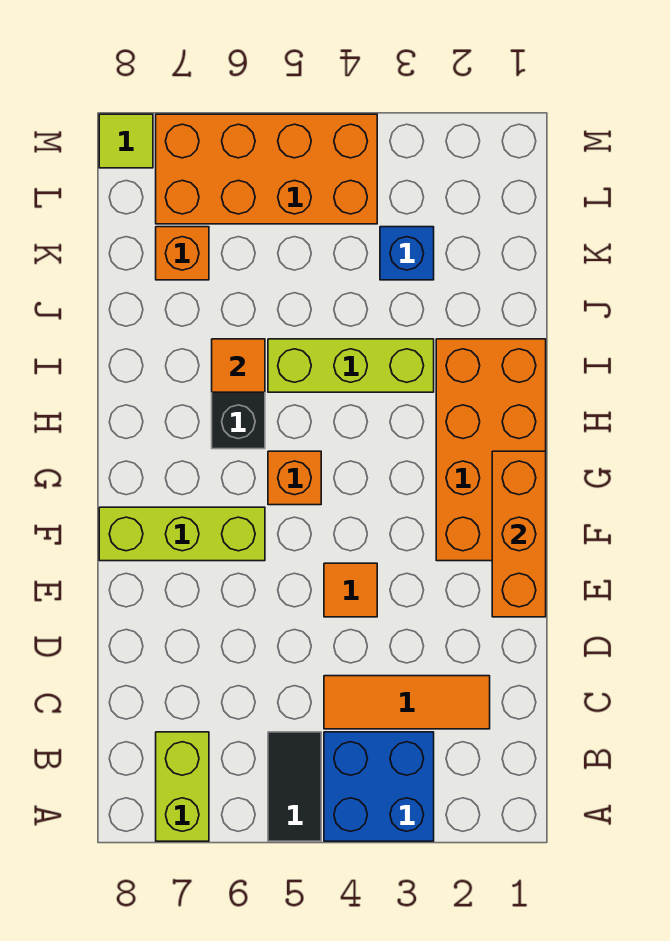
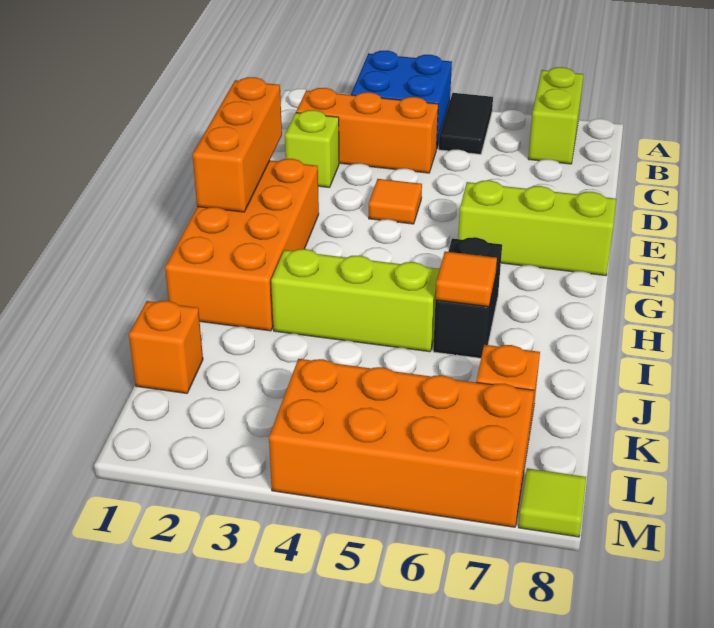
orange tile C2:C4 level 1 -> orange brick C2:C4 level 1
none -> lime brick D2 level 1
orange brick G5 level 1 -> orange brick K1 level 1
blue brick K3 level 1 -> none

